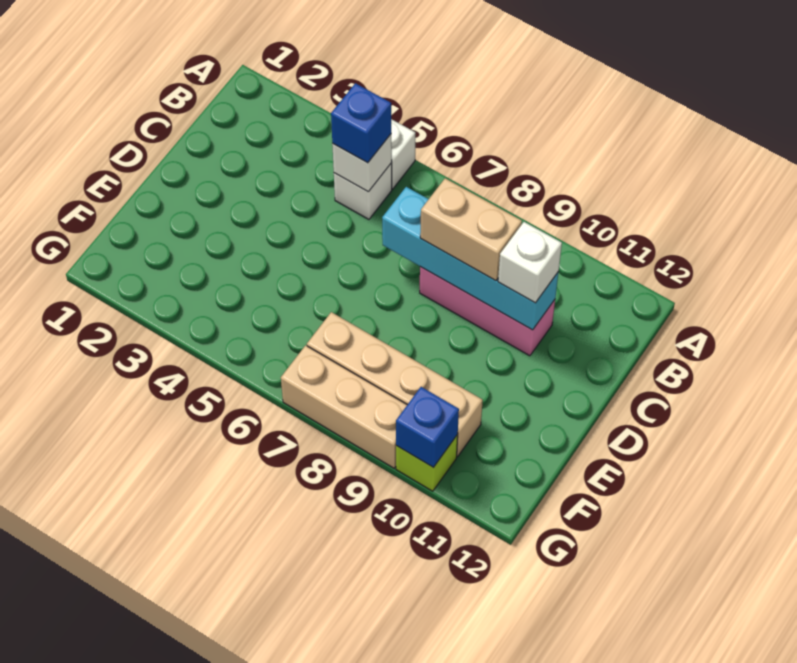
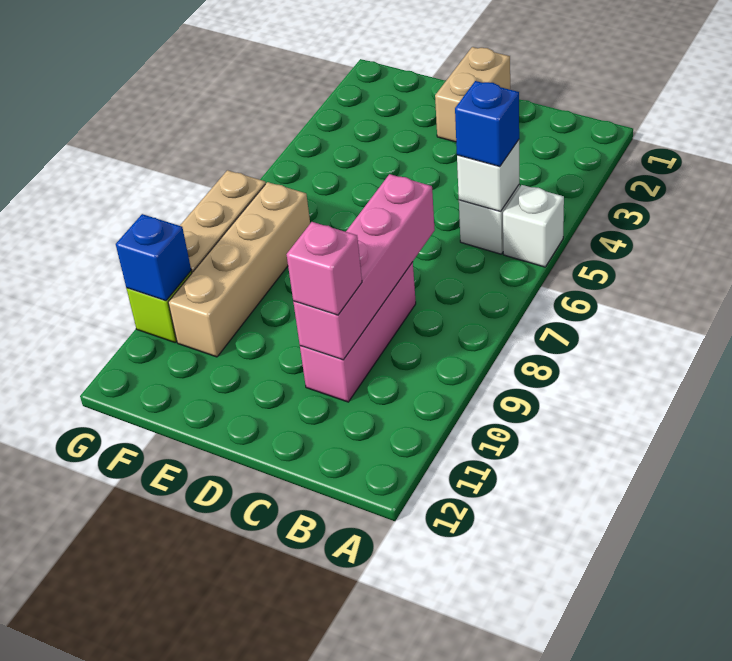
cyan brick C7:C10 level 2 -> pink brick C7:C10 level 2
tan brick C8:C9 level 3 -> tan brick D1:D2 level 1
white brick C10 level 3 -> pink brick C10 level 3

